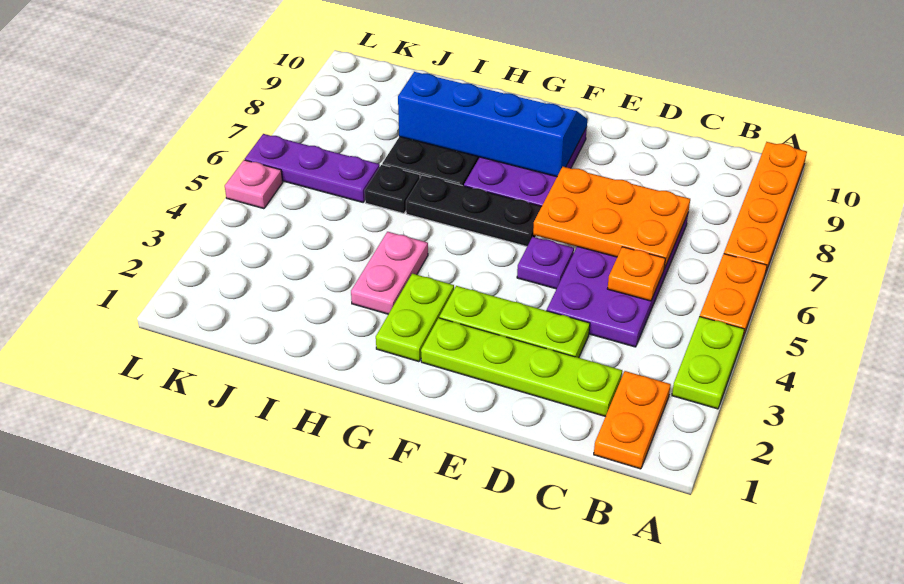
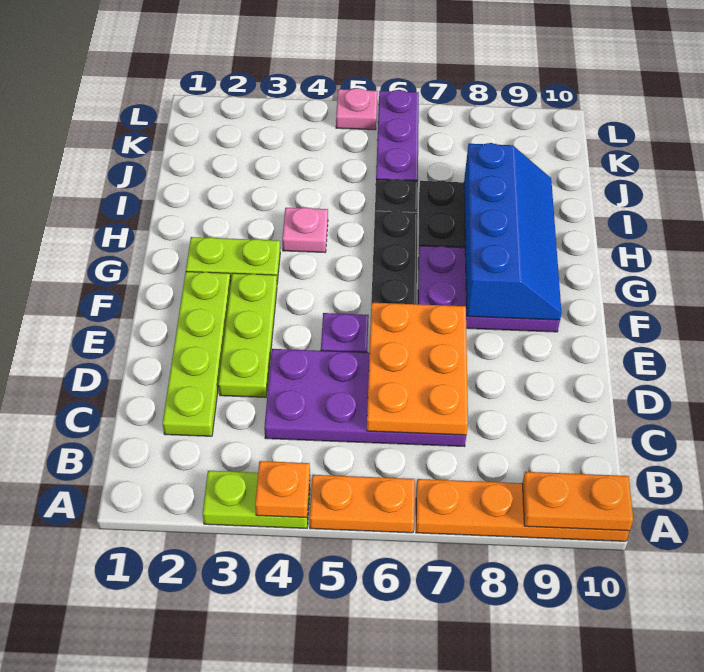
orange plate B1:B2 level 1 -> orange plate A9:A10 level 2
orange plate C5 level 2 -> orange plate A4 level 2
pink plate H3:H4 level 1 -> pink plate H4 level 1

